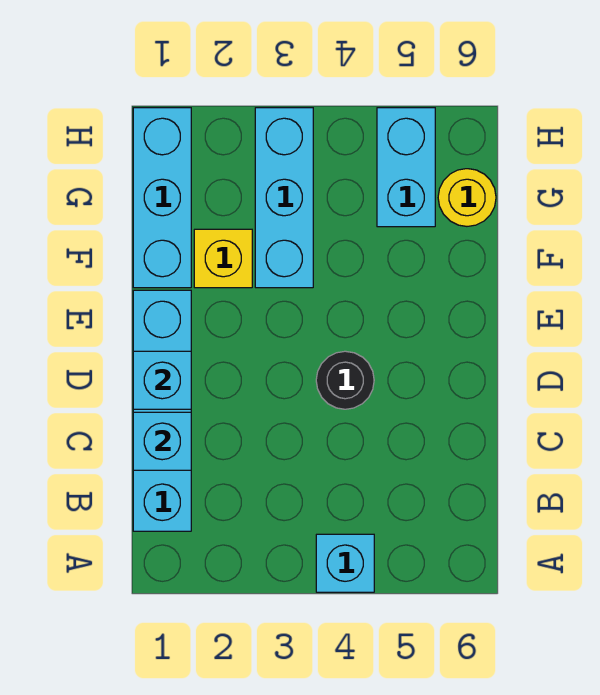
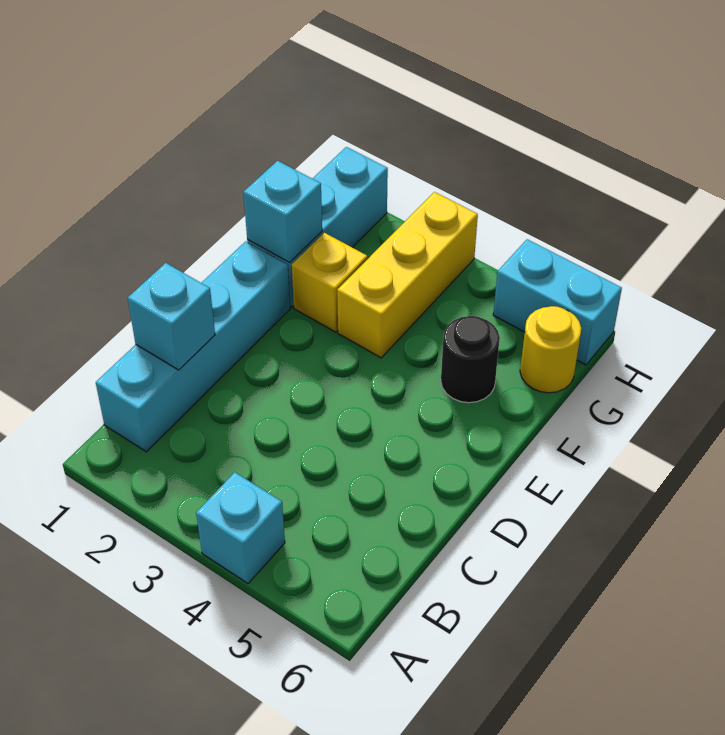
cyan brick D1 level 2 -> cyan brick F1 level 2
black round brick D4 level 1 -> black round brick F5 level 1
cyan brick F3:H3 level 1 -> yellow brick F3:H3 level 1
cyan brick G5:H5 level 1 -> cyan brick H5:H6 level 1

